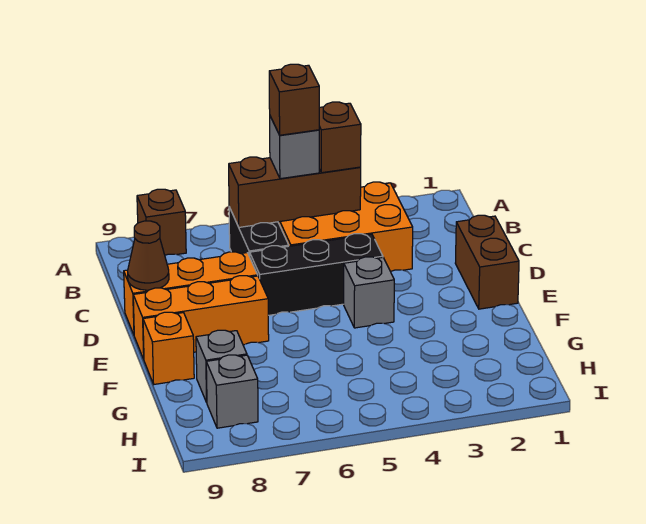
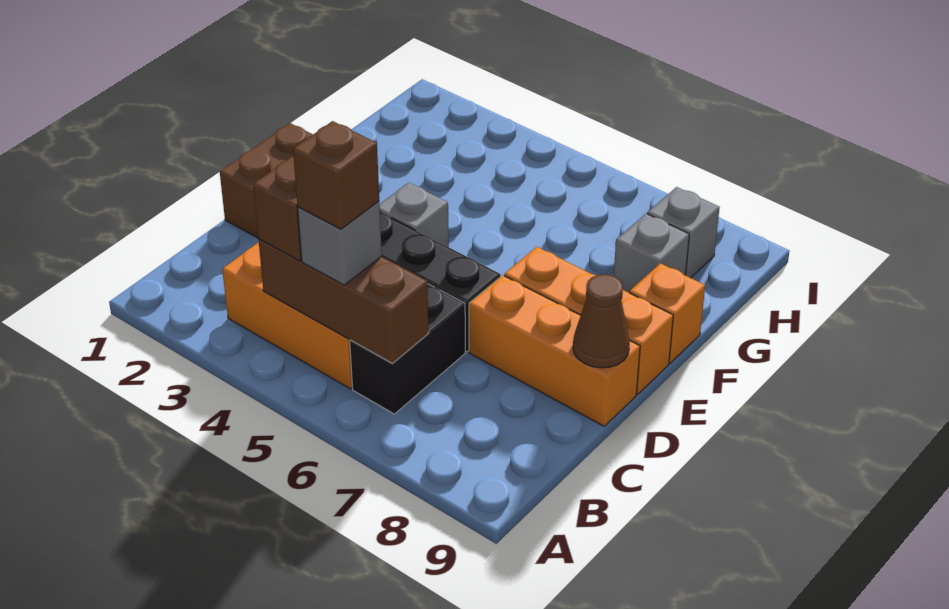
brown brick A8 level 1 -> none

